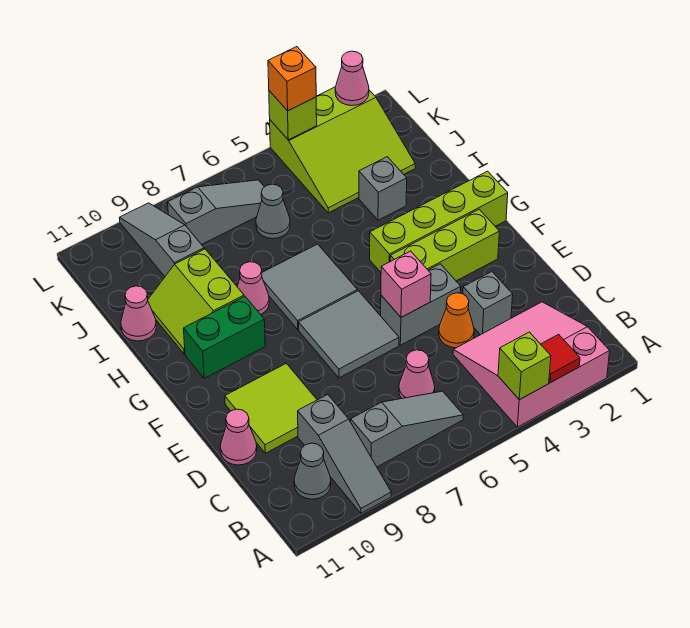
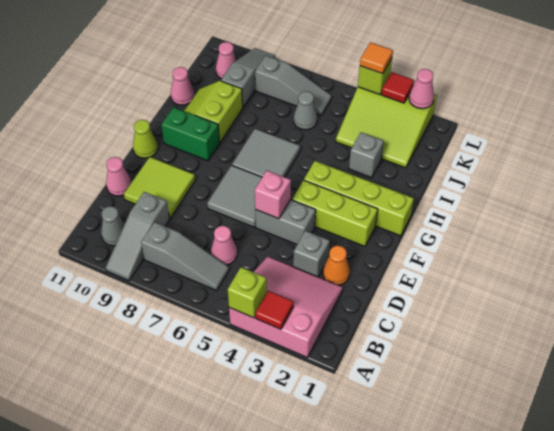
orange cone D4 level 1 -> orange cone D2 level 1
none -> lime cone F11 level 1
pink cone H8 level 1 -> pink cone K10 level 1
none -> red tile L3 level 2
orange brick L4 level 3 -> orange tile L4 level 3

